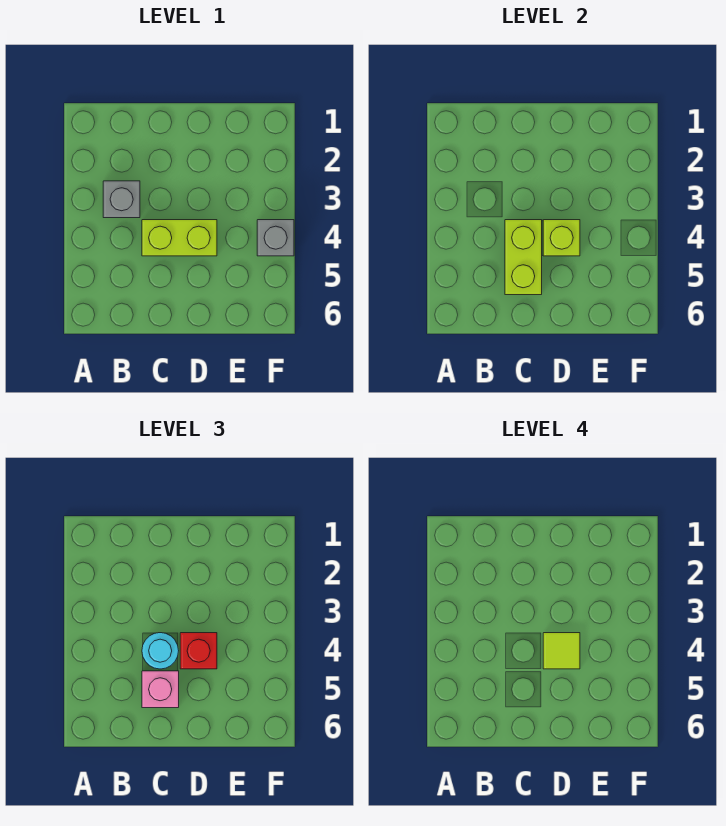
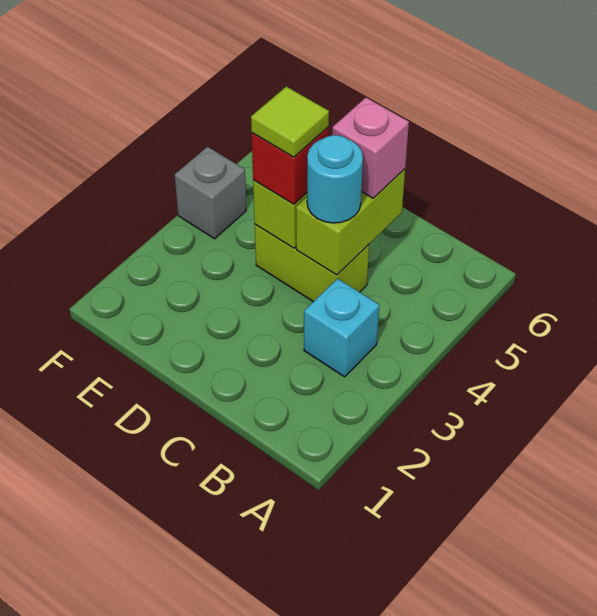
grey brick B3 level 1 -> cyan brick B3 level 1

